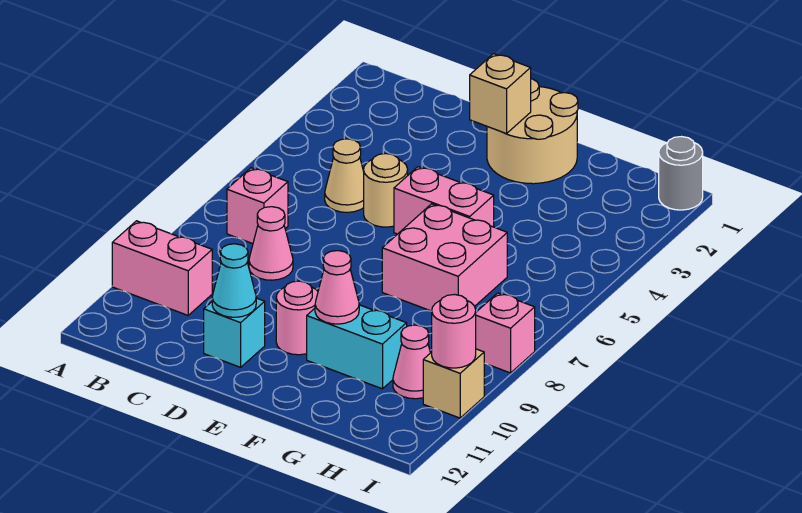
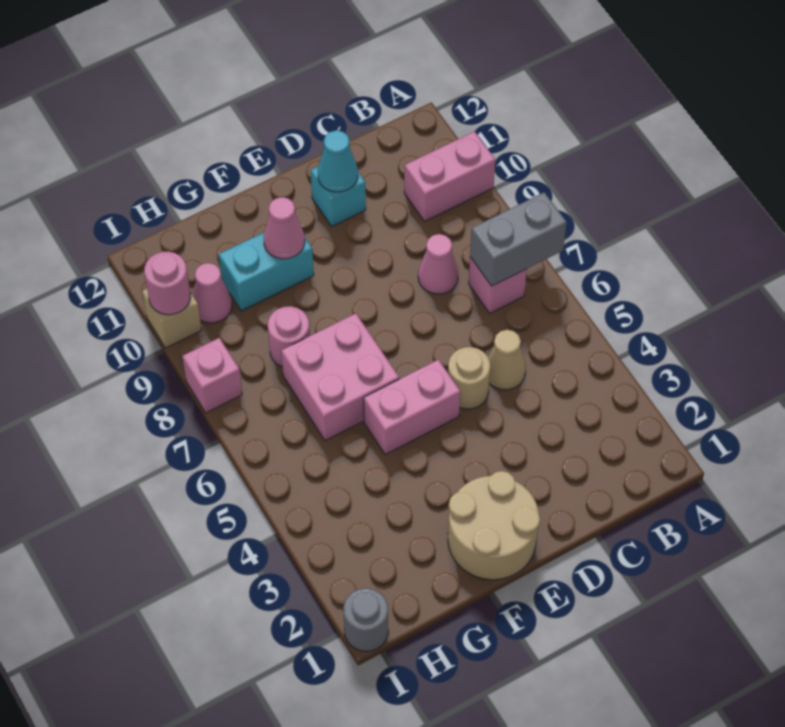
none -> grey brick A7:B7 level 2
tan brick E2 level 2 -> none
pink round brick E10 level 1 -> pink round brick G8 level 1

